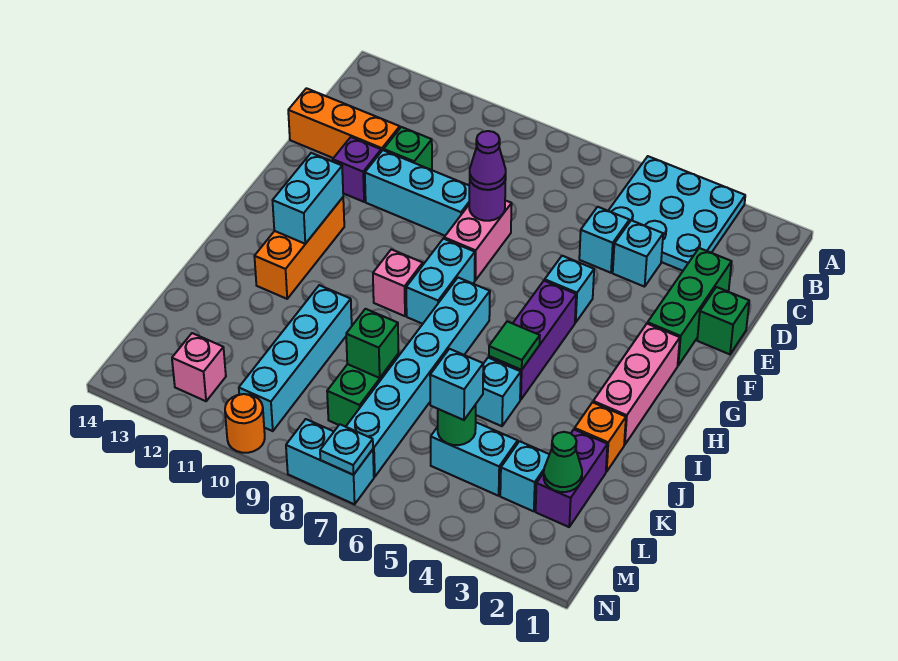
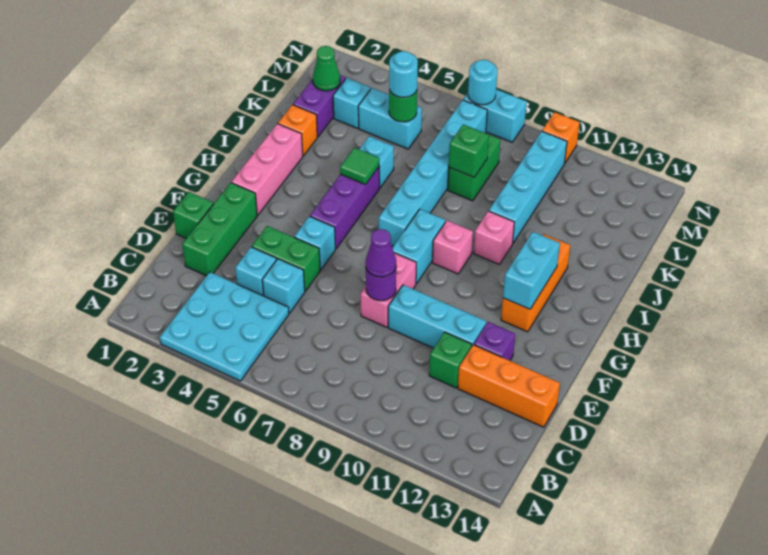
none -> green brick E4:E5 level 1
cyan brick L5 level 3 -> cyan round brick L5 level 3
pink brick M12 level 1 -> pink brick I10 level 1
cyan plate N7 level 2 -> cyan round brick N7 level 2
orange round brick N10 level 1 -> orange brick N10 level 1

